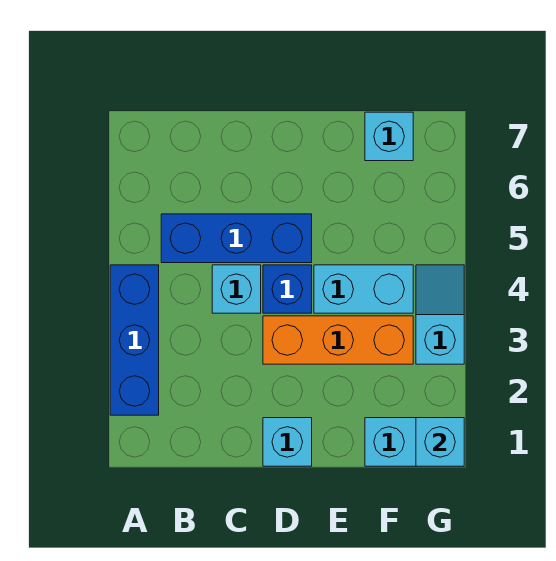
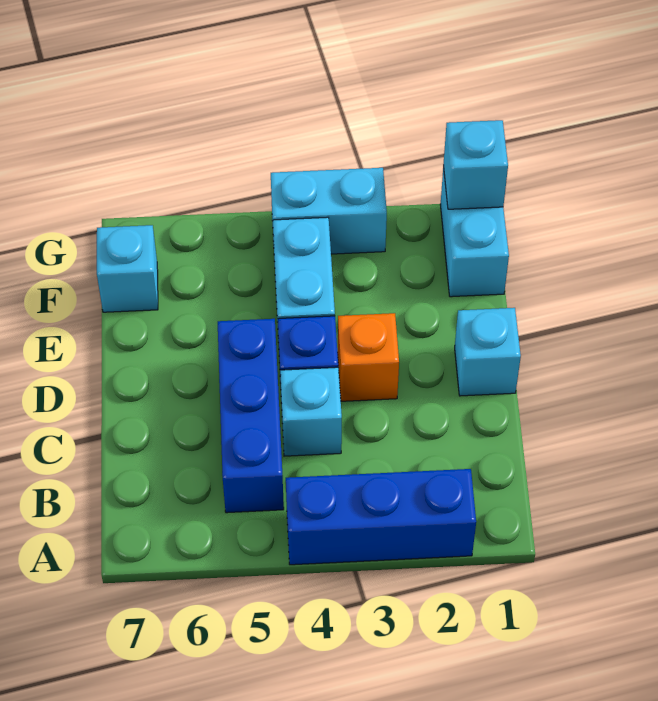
orange brick D3:F3 level 1 -> orange brick D3 level 1
cyan slope G3:G4 level 1 top 3 -> cyan brick G3:G4 level 1

